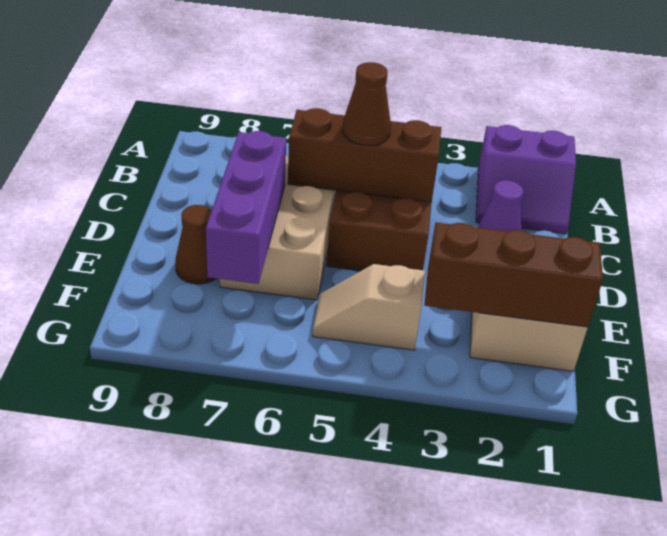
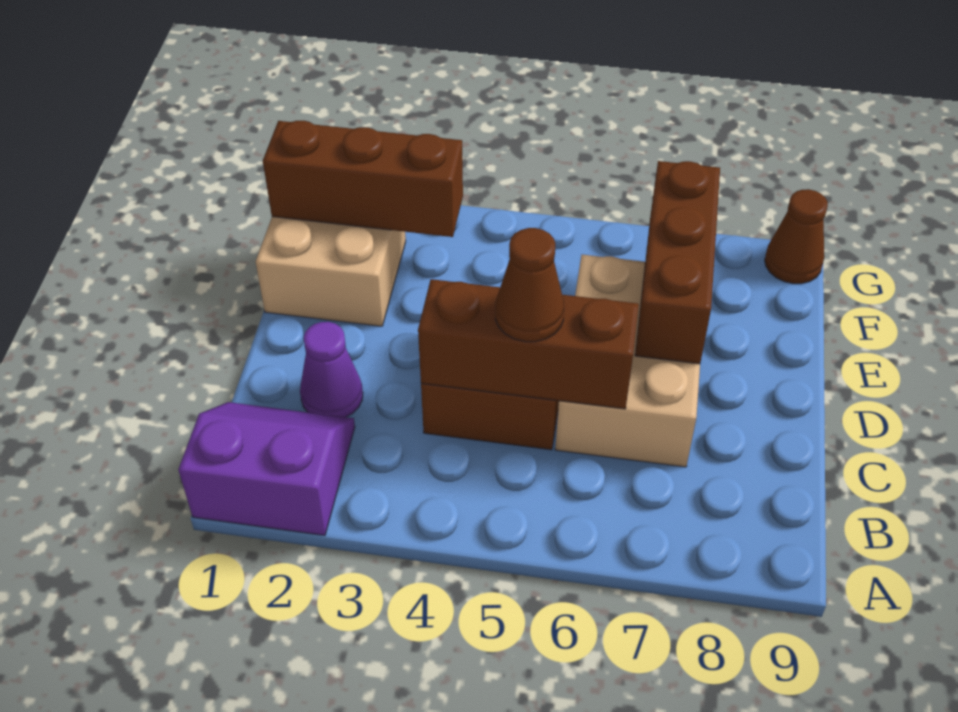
purple brick D7:F7 level 2 -> brown brick D7:F7 level 2
brown cone E8 level 1 -> brown cone G9 level 1
tan slope F4:F5 level 1 top 4 -> none

